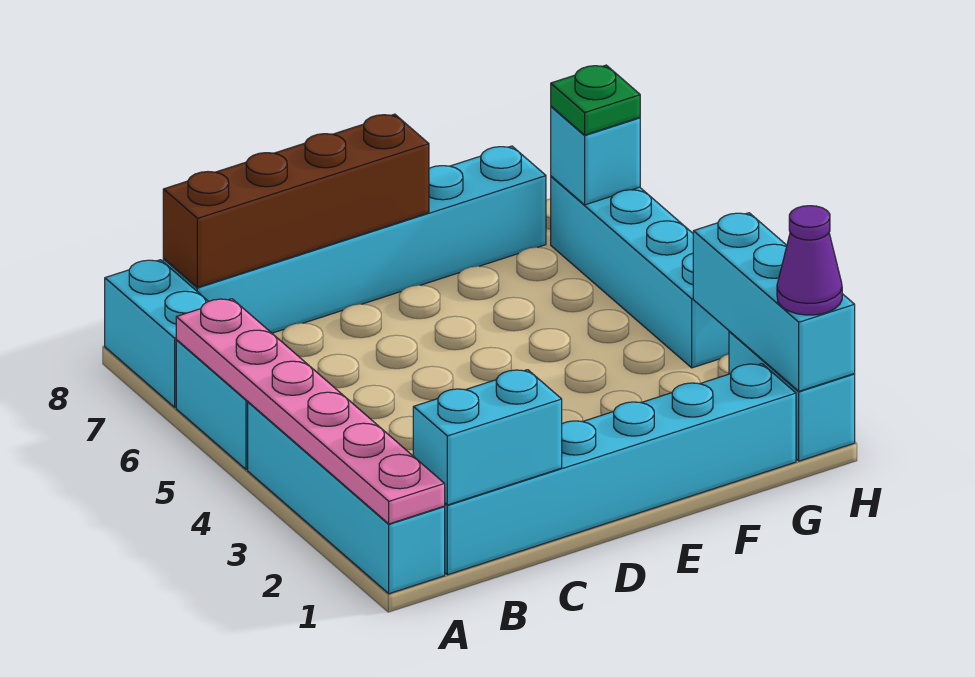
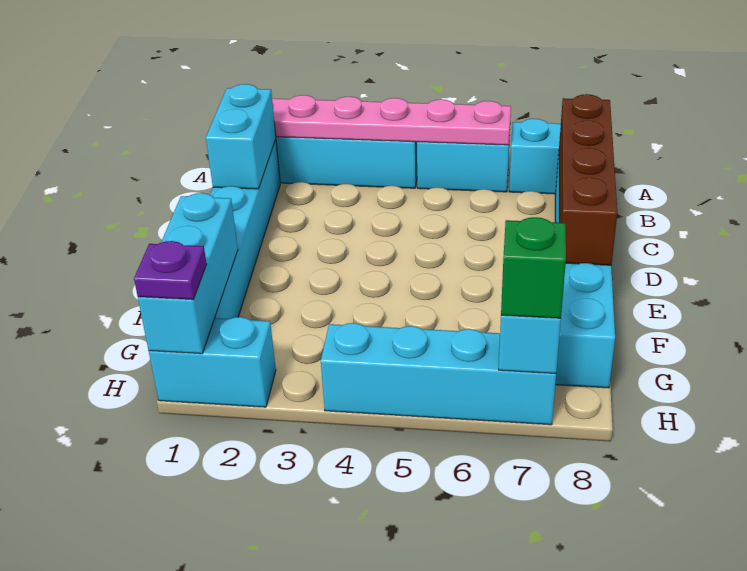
cyan brick H1:H3 level 2 -> cyan brick F1:H1 level 2
purple cone H1 level 3 -> purple plate H1 level 3
green plate H7 level 3 -> green brick H7 level 3

